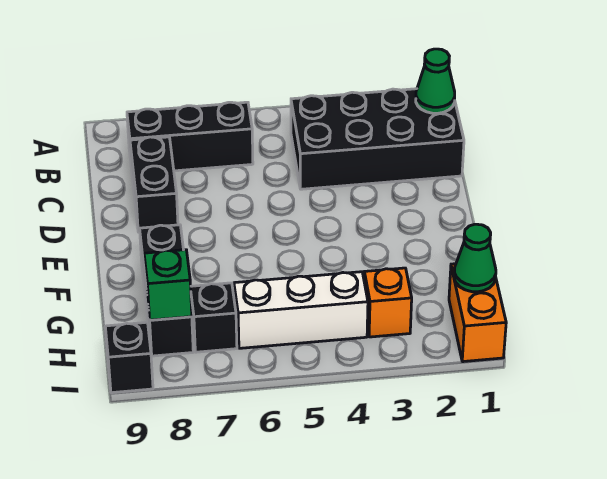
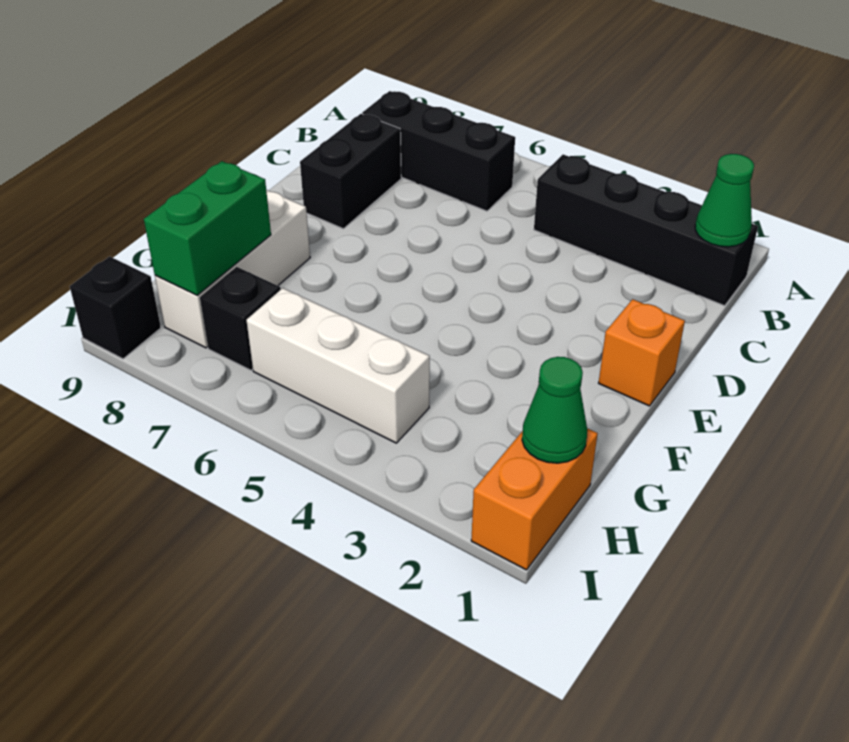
black brick B1:C4 level 1 -> black brick B1:B4 level 1
black brick F8:H8 level 1 -> white brick F8:H8 level 1
orange brick H3 level 1 -> orange brick E1 level 1
green brick H8 level 2 -> green brick G8:H8 level 2

